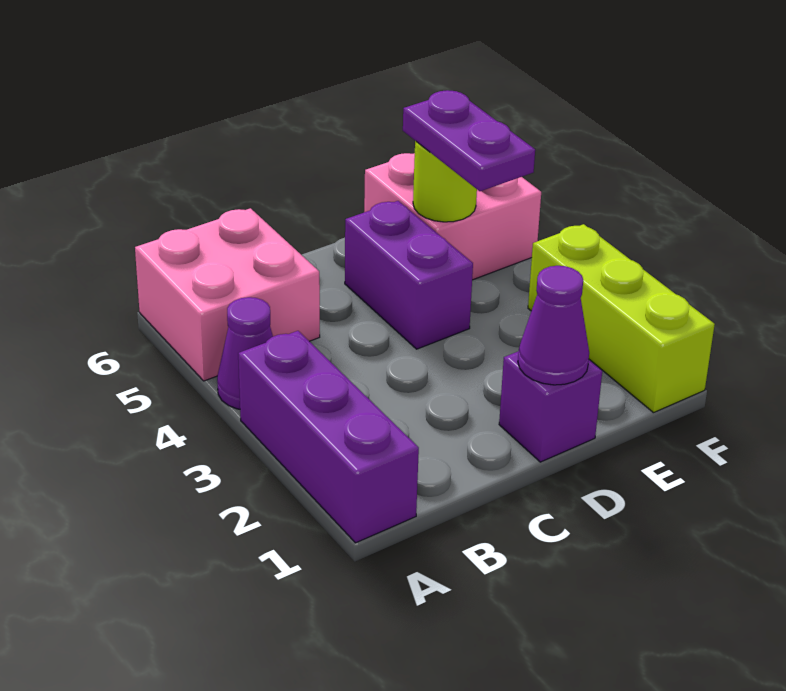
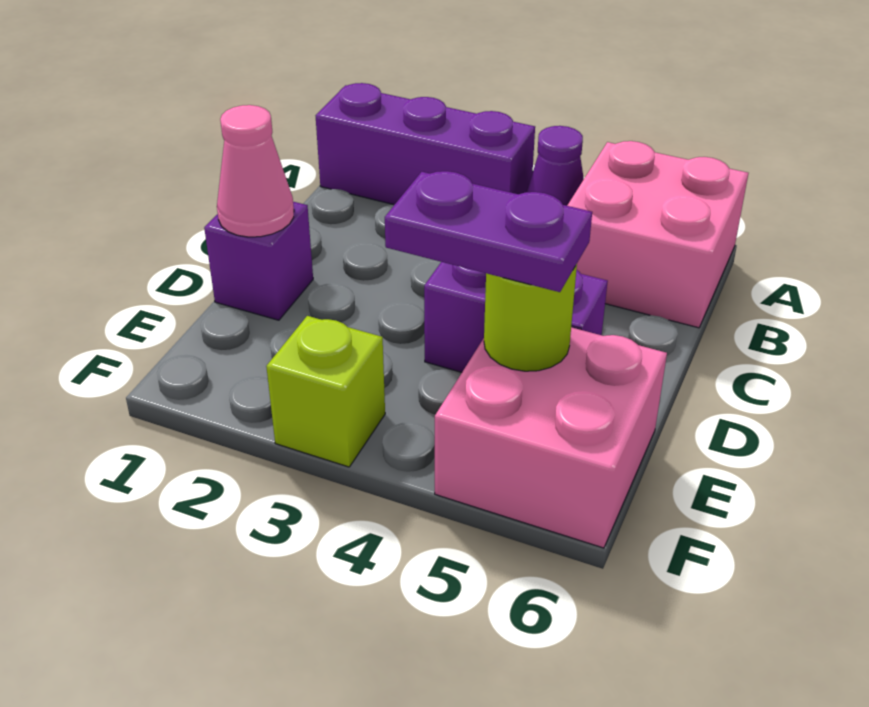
purple cone D1 level 2 -> pink cone D1 level 2
lime brick F1:F3 level 1 -> lime brick F3 level 1

